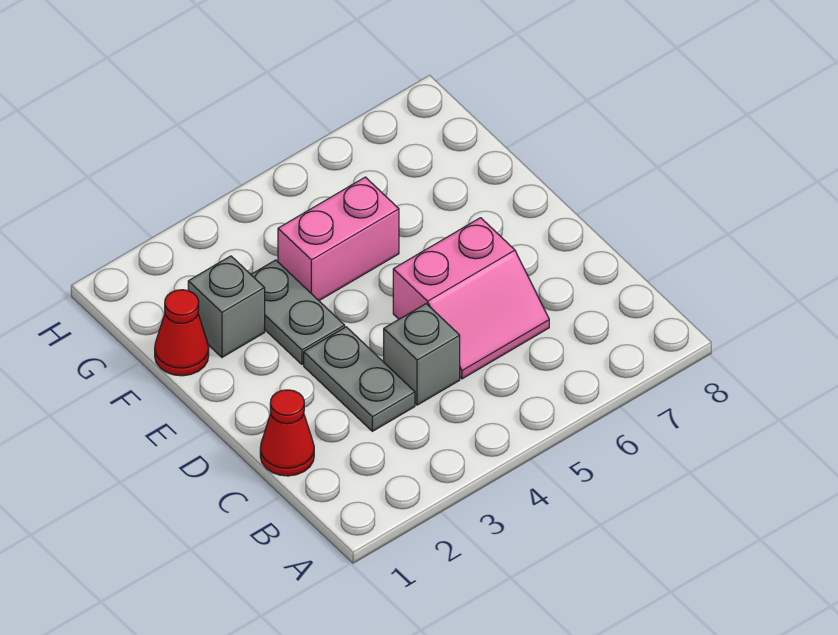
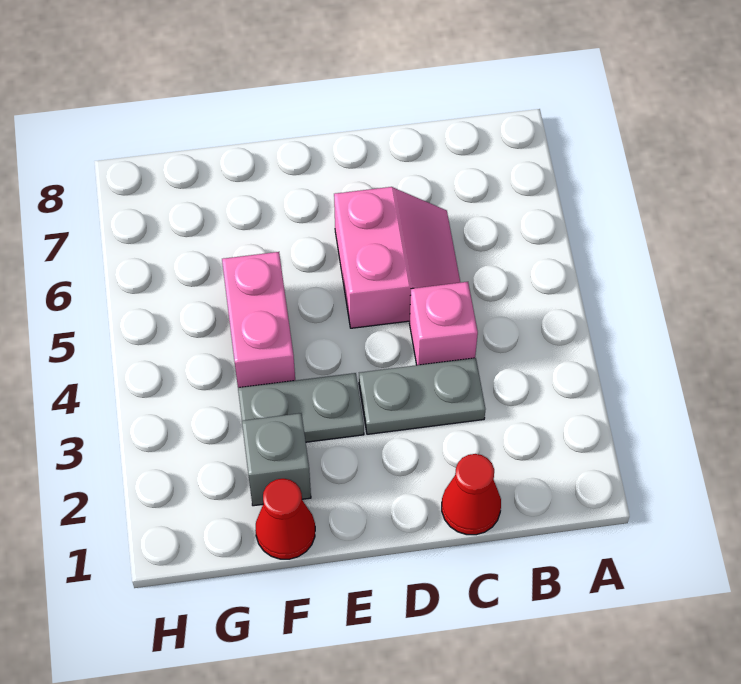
grey brick C4 level 1 -> pink brick C4 level 1

